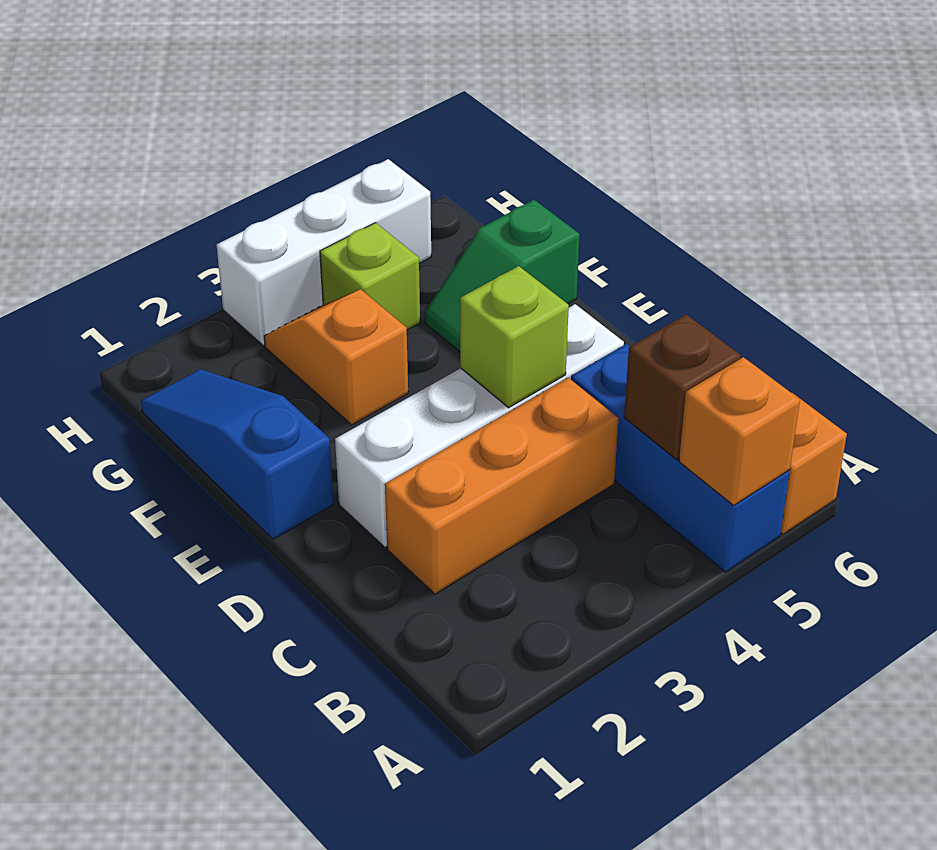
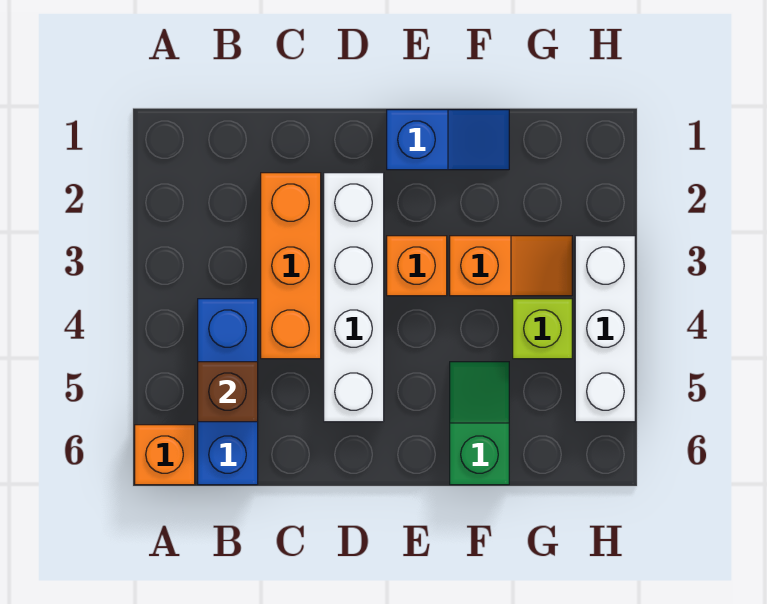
blue brick A5:C5 level 1 -> blue brick B4:B6 level 1
orange brick A5 level 2 -> orange brick E3 level 1
lime brick D4 level 2 -> none
blue slope E1:G1 level 1 top E -> blue slope E1:F1 level 1 top E

